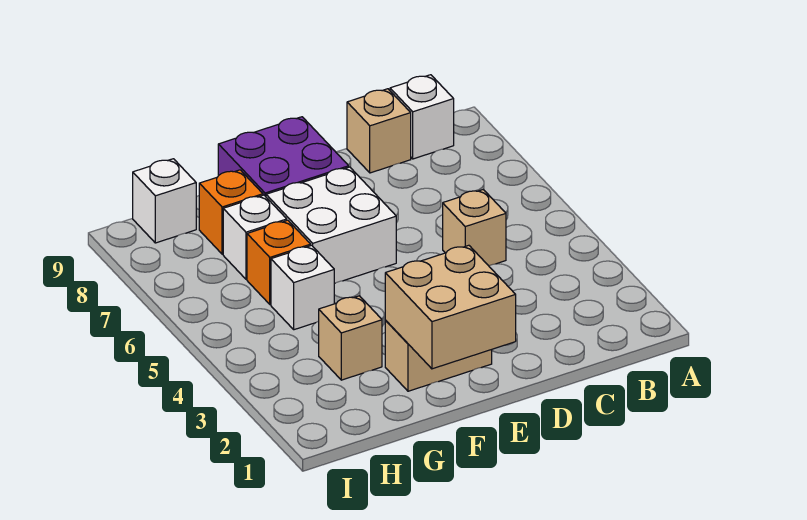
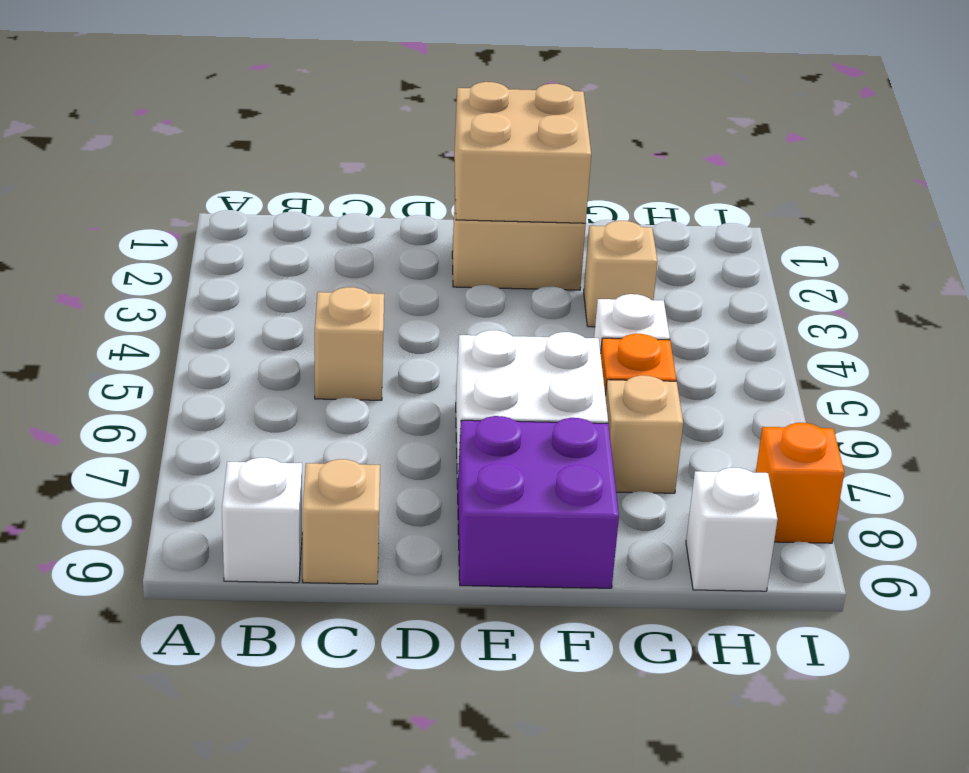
white brick G7 level 1 -> tan brick G7 level 1
orange brick G8 level 1 -> orange brick I8 level 1

